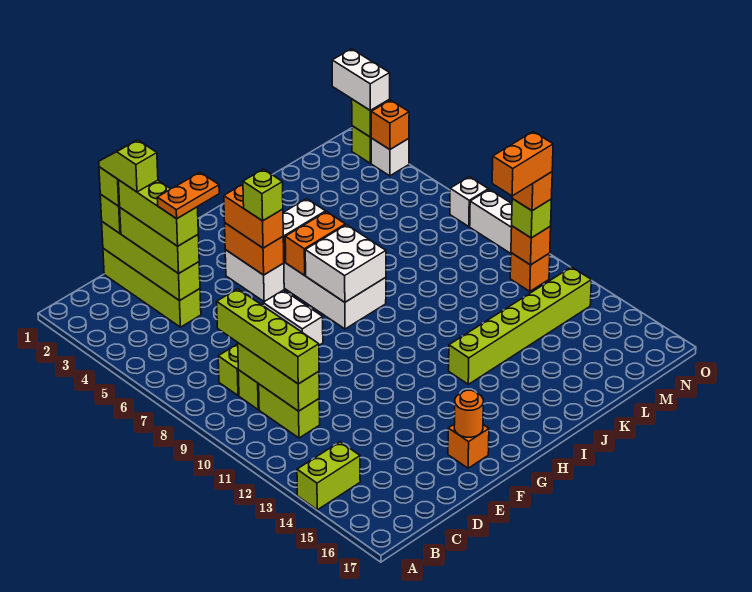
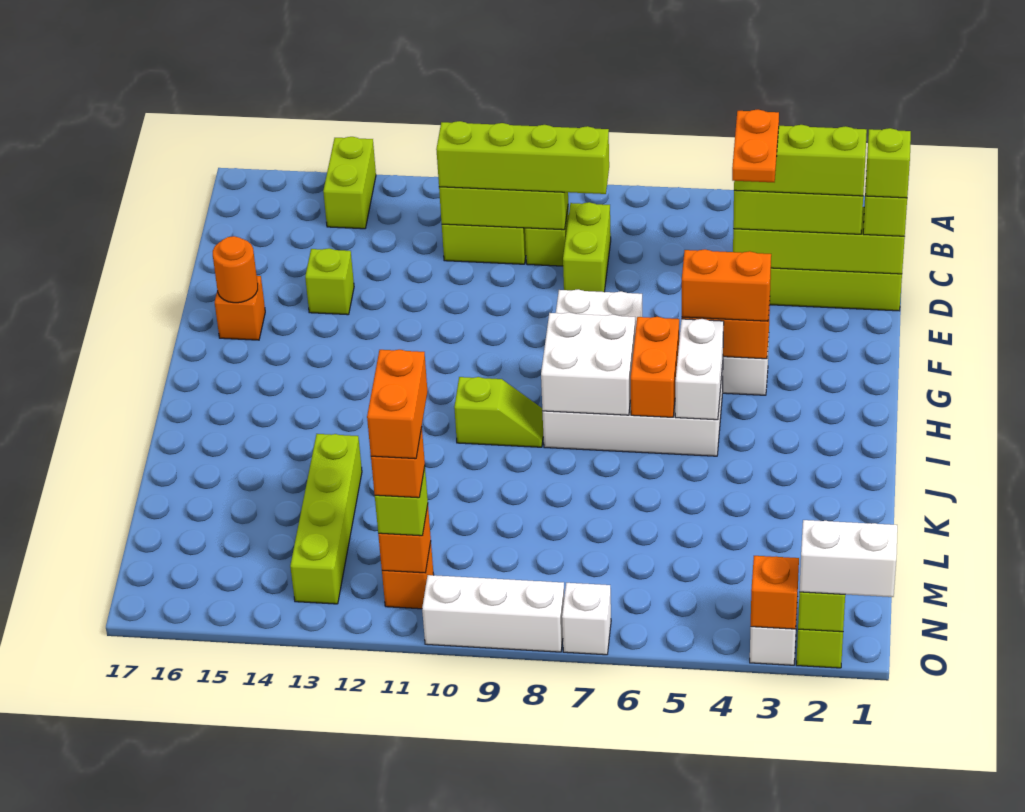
lime slope D1:D2 level 5 top 2 -> lime slope I9:I10 level 1 top 10
lime brick G5 level 4 -> lime brick E14 level 1
lime brick I13:N13 level 1 -> lime brick K13:N13 level 1

